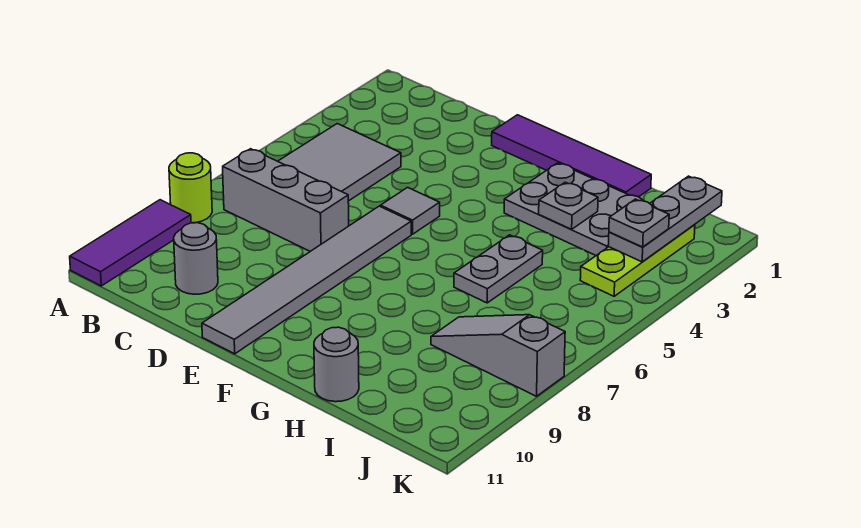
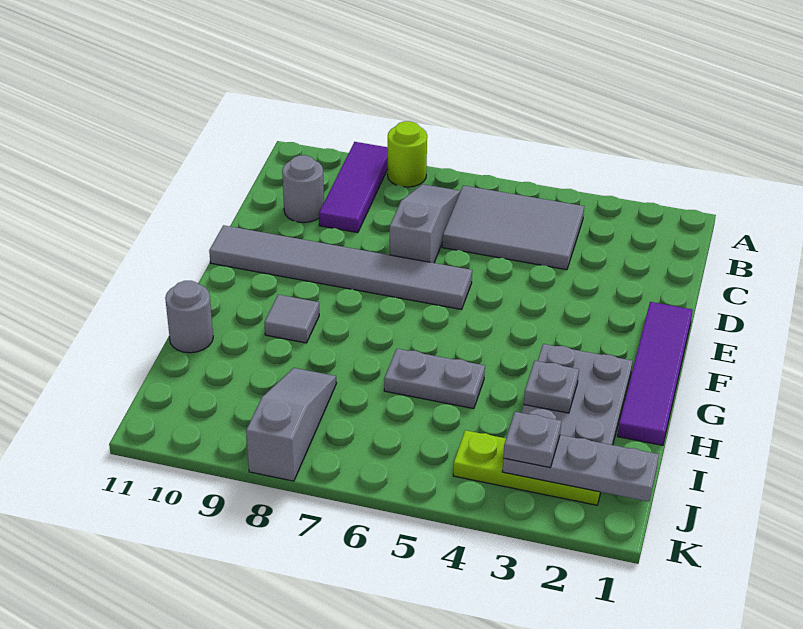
purple tile A9:A11 level 1 -> purple tile A9:C9 level 1
grey brick B7:D7 level 1 -> grey slope B7:D7 level 1 top D
grey tile E5 level 1 -> grey tile G9 level 1

